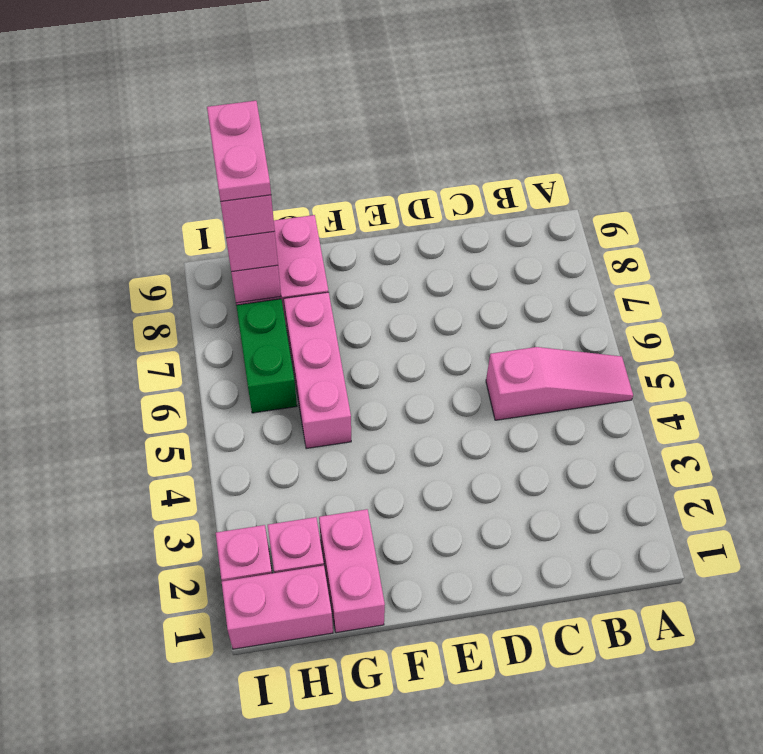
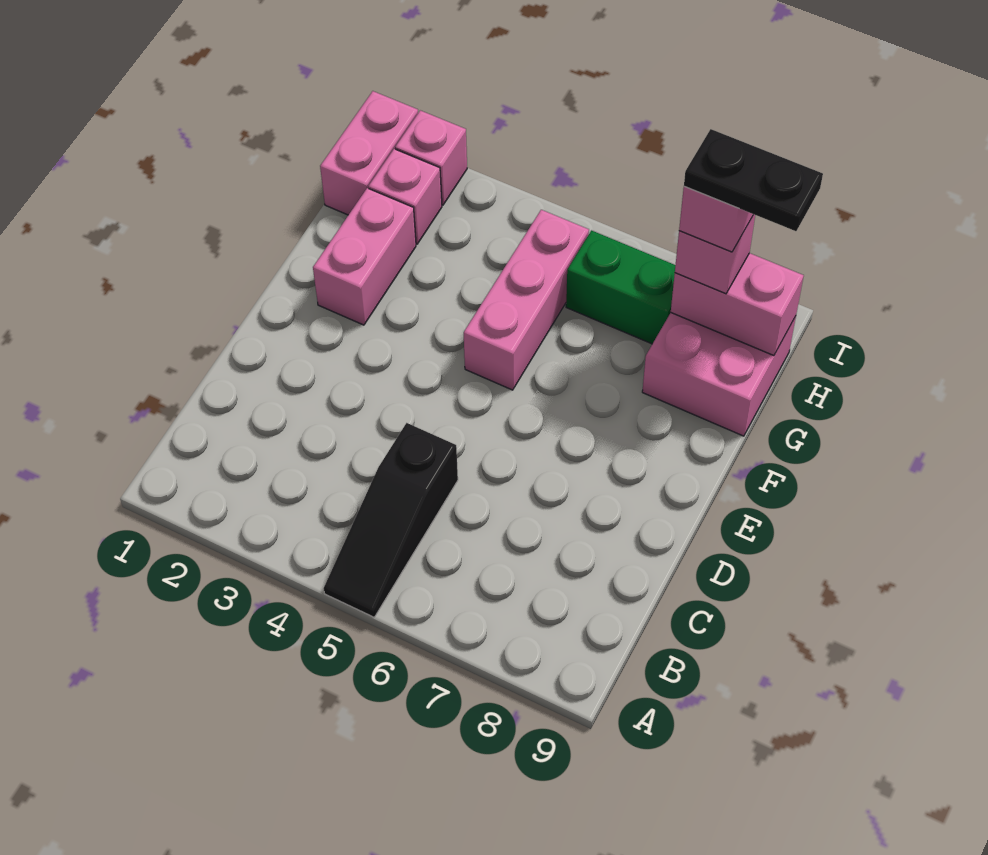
pink slope A5:C5 level 1 top C -> black slope A5:C5 level 1 top C
pink brick G1:G2 level 1 -> pink brick F2:G2 level 1
pink brick G5:G7 level 1 -> pink brick F5:H5 level 1
pink plate H8:H9 level 5 -> black plate H8:H9 level 5

